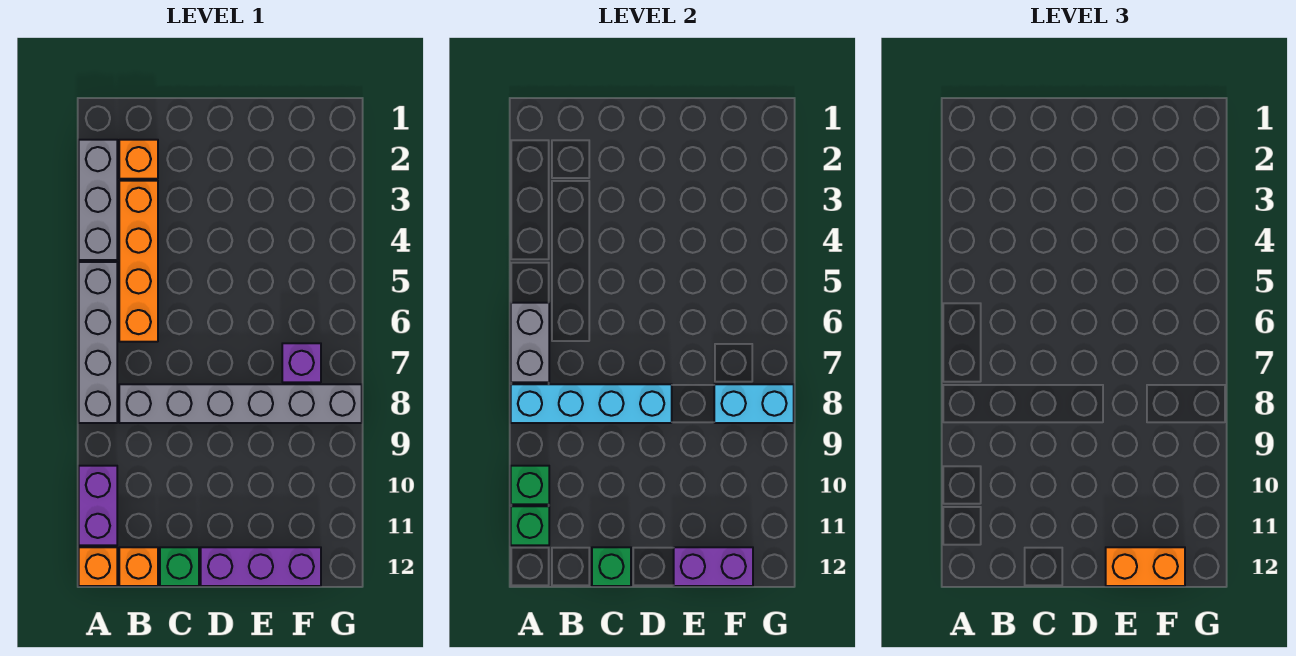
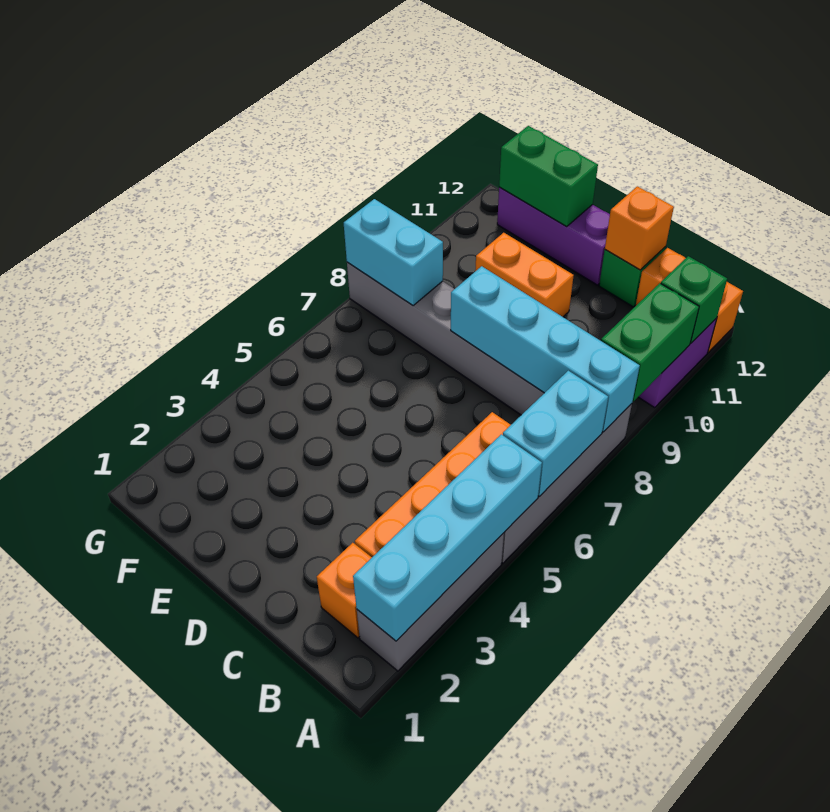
none -> cyan brick A2:A5 level 2
grey brick A6:A7 level 2 -> cyan brick A6:A7 level 2
green brick A10 level 2 -> green brick A9:A10 level 2
green brick C12 level 2 -> orange brick C12 level 2
purple brick E12:F12 level 2 -> green brick E12:F12 level 2
orange brick E12:F12 level 3 -> orange brick D10:E10 level 1
purple brick F7 level 1 -> none

